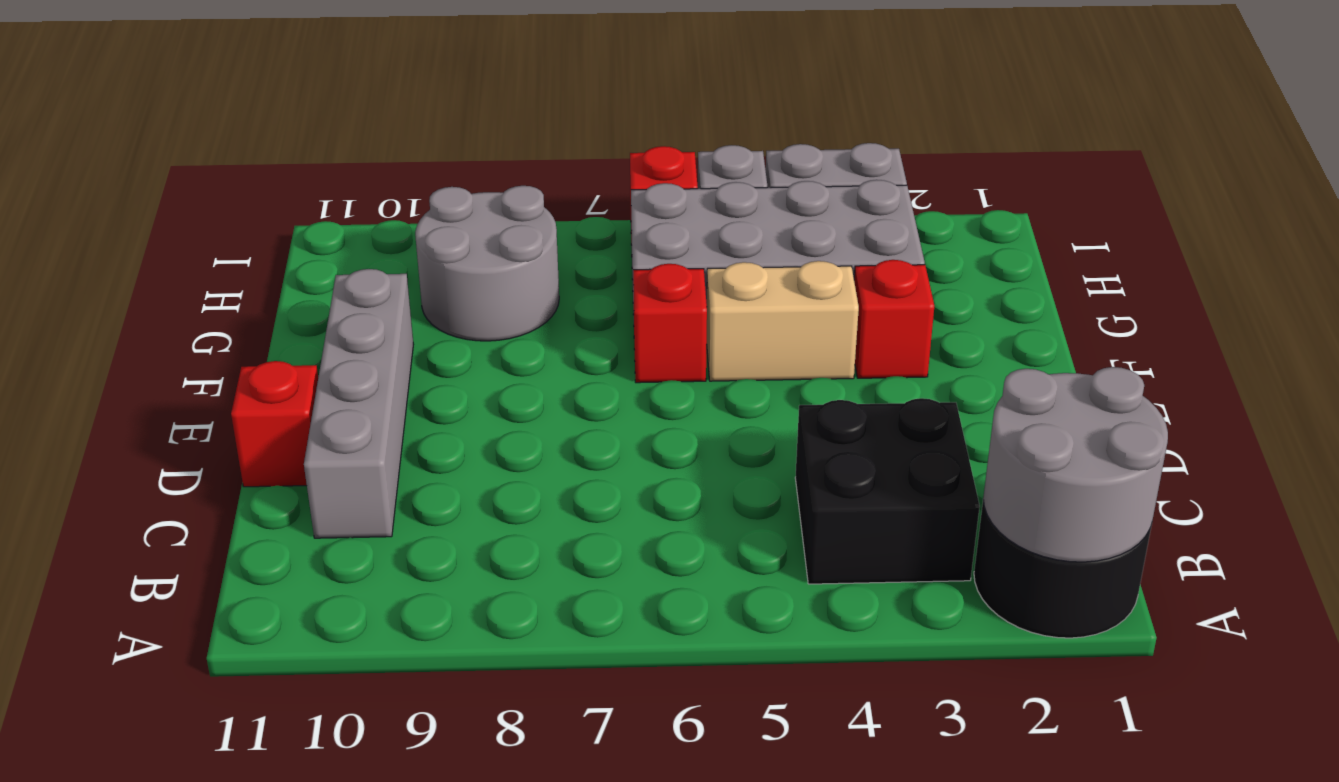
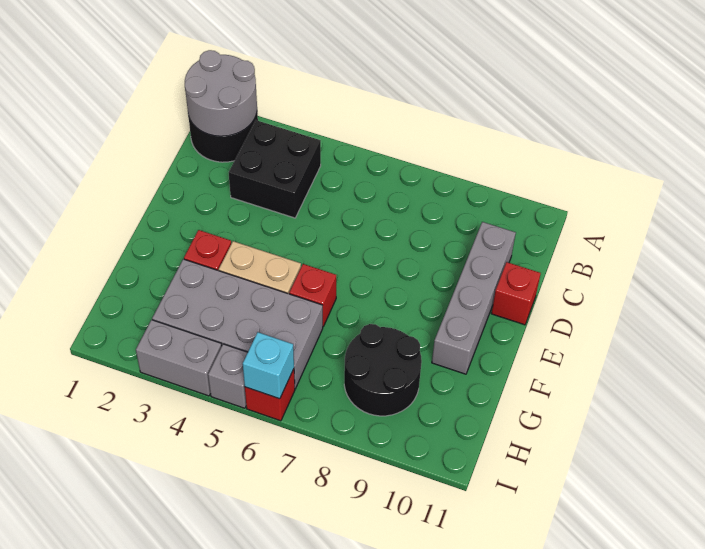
grey round brick G8:H9 level 1 -> black round brick G8:H9 level 1
none -> cyan brick I6 level 2

